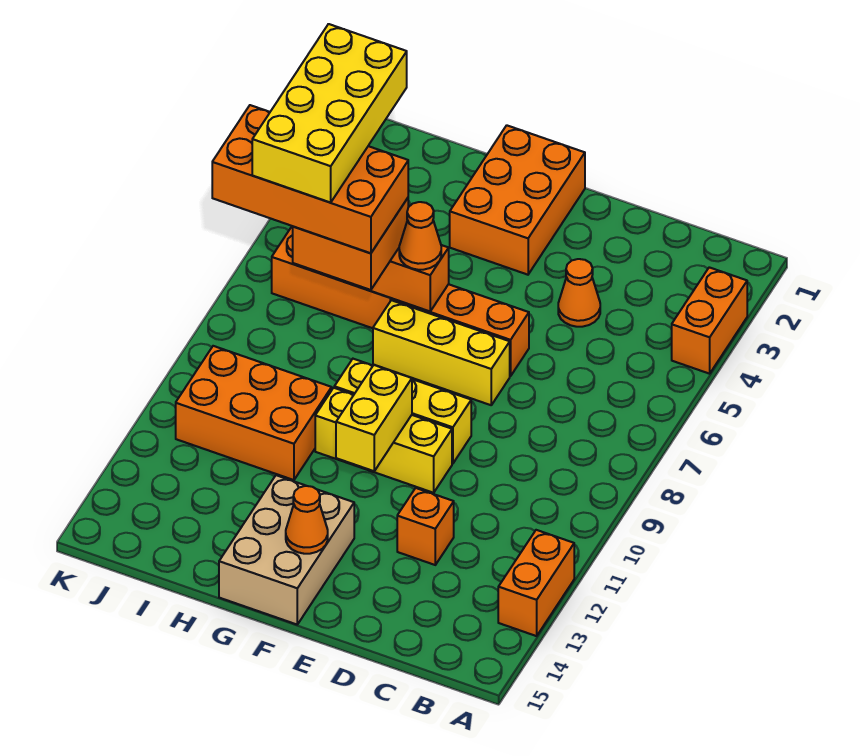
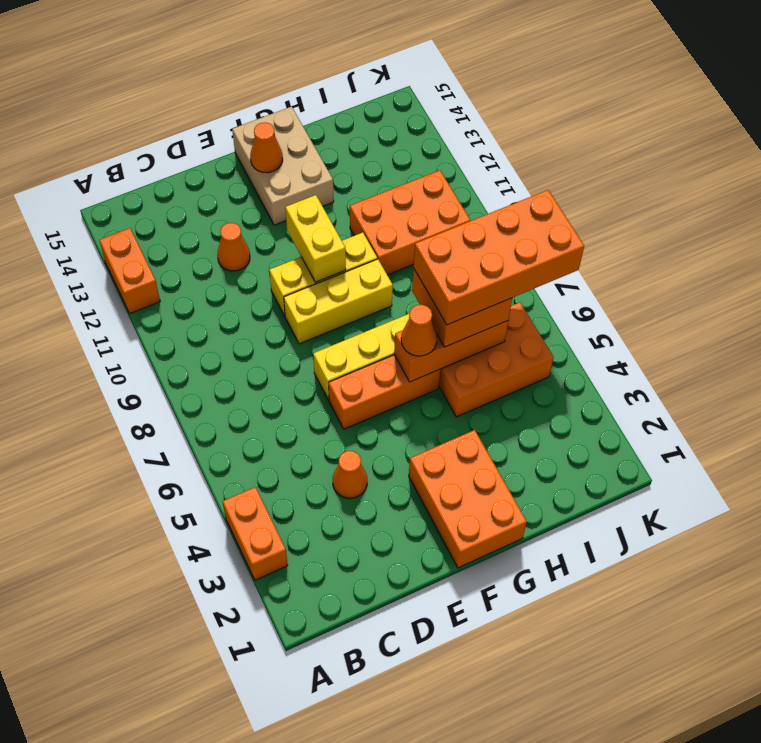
orange brick D12 level 1 -> orange cone D12 level 1
yellow brick I4:J7 level 5 -> none

